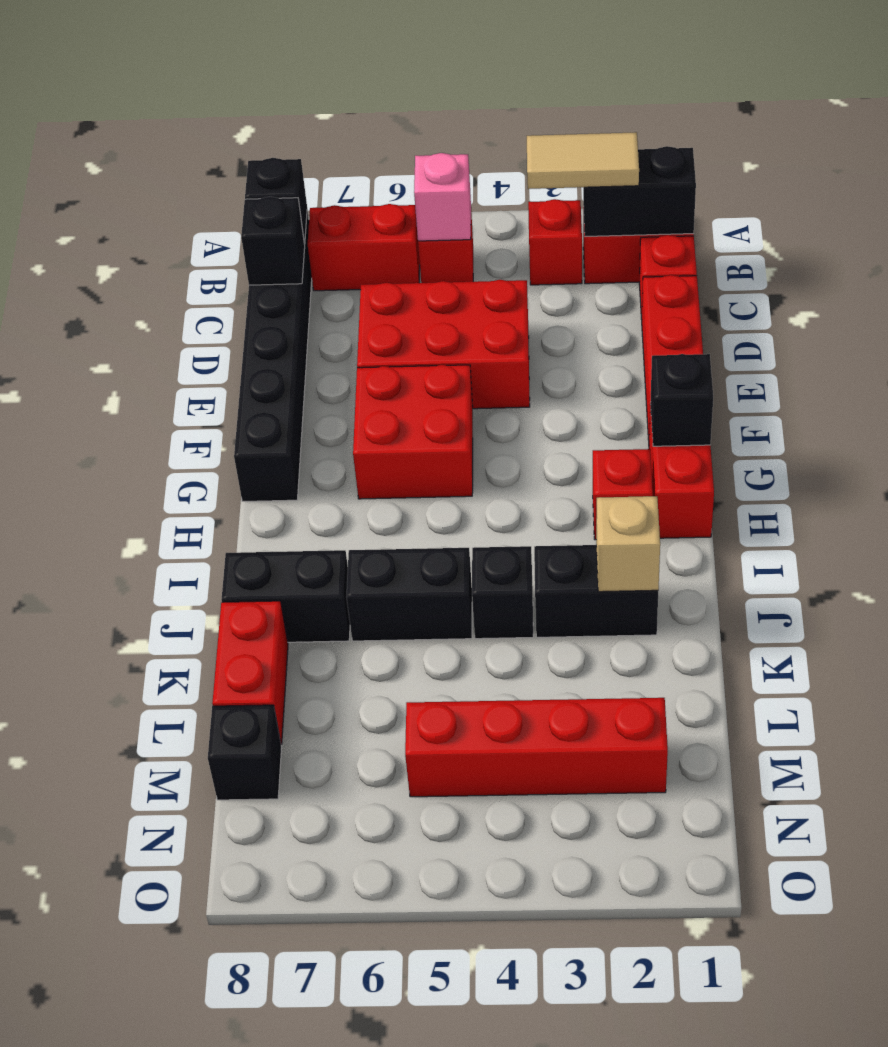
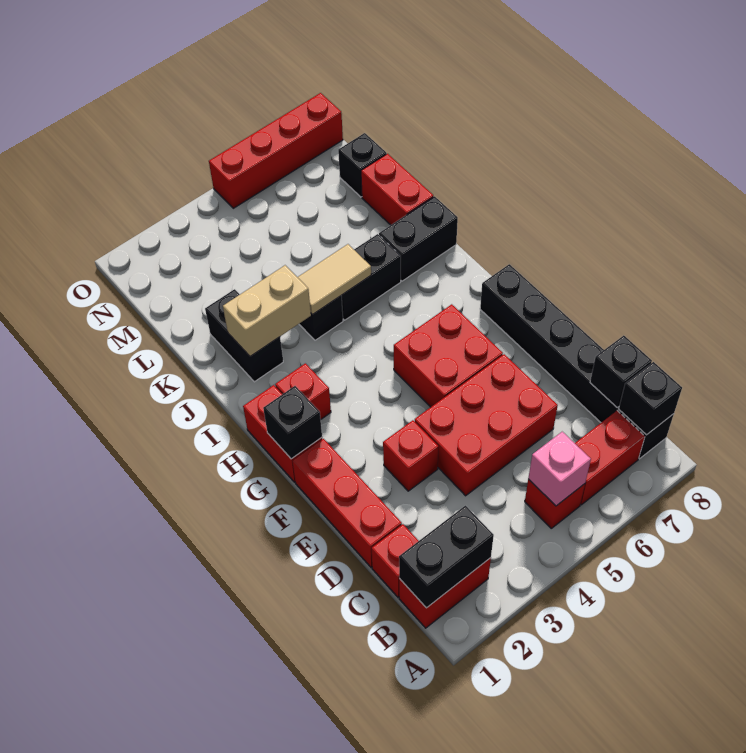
tan tile B2:B3 level 3 -> tan tile J4:J5 level 2
red brick B3 level 1 -> red brick E3 level 1
black brick J2:J3 level 1 -> black brick J2:K2 level 1
tan brick J2 level 2 -> tan brick J2:J3 level 2
red brick M2:M5 level 1 -> red brick O5:O8 level 1

